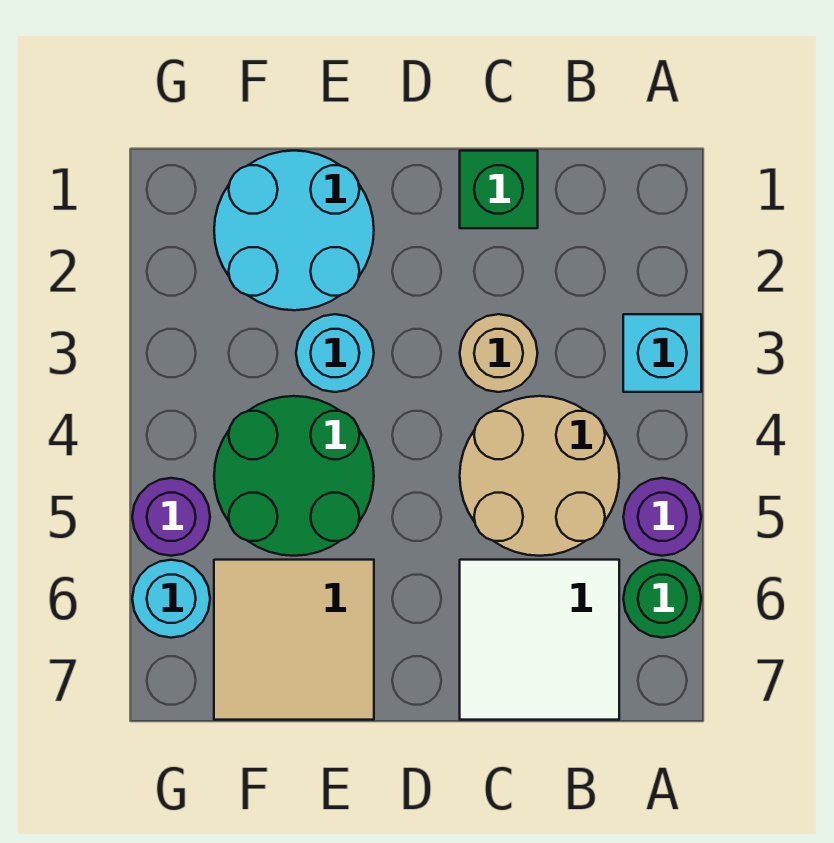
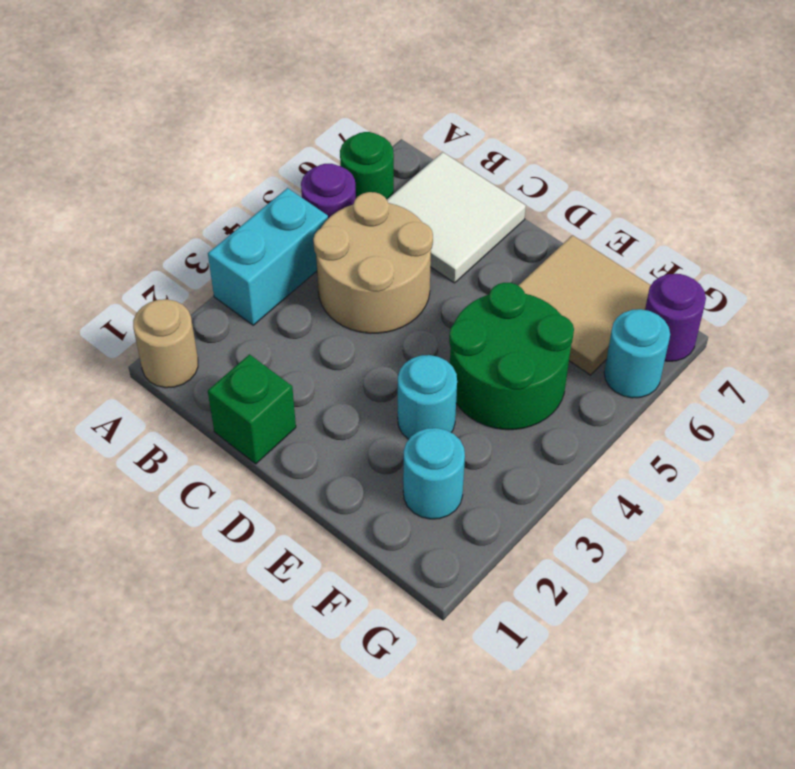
cyan brick A3 level 1 -> cyan brick A3:A4 level 1
tan round brick C3 level 1 -> tan round brick A1 level 1
cyan round brick E1:F2 level 1 -> cyan round brick F2 level 1
purple round brick G5 level 1 -> purple round brick G7 level 1

